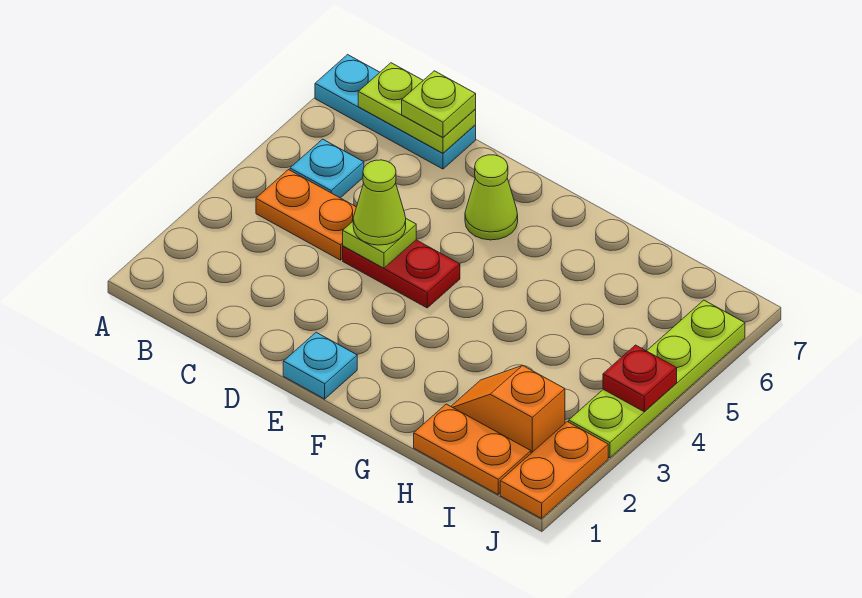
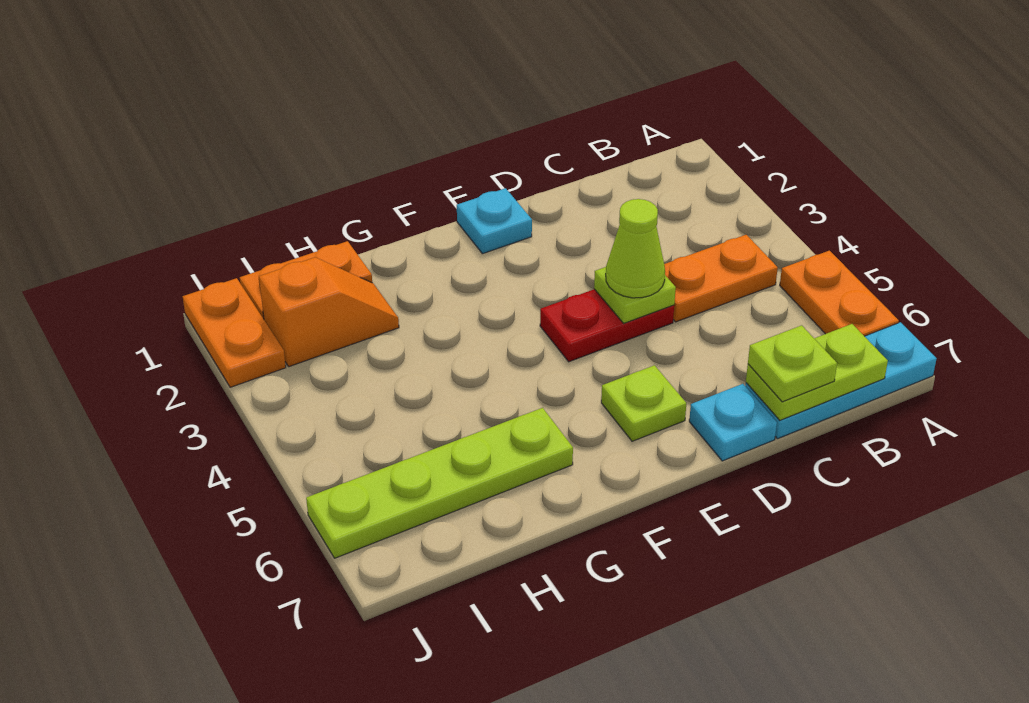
none -> orange plate A5:A6 level 1
cyan plate B5 level 1 -> cyan plate D7 level 1
lime cone E6 level 1 -> lime plate E6 level 1
lime plate J3:J6 level 1 -> lime plate G6:J6 level 1
red plate J4 level 2 -> none

